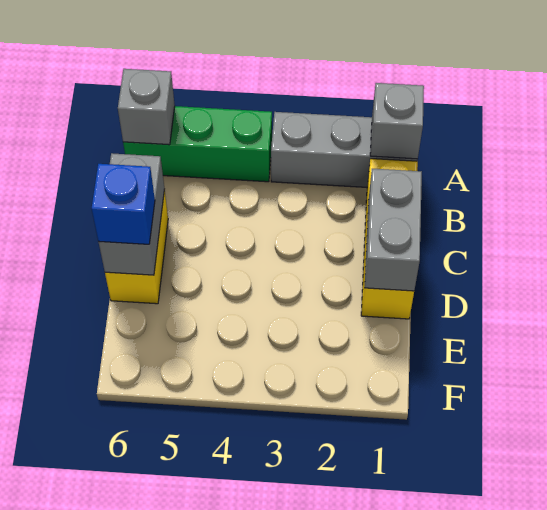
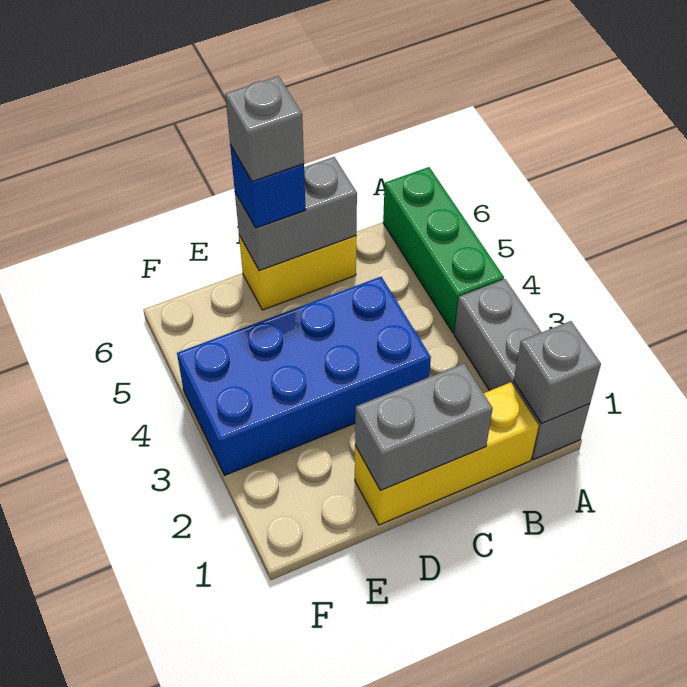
grey brick A6 level 2 -> grey brick D6 level 4
none -> blue brick C3:F4 level 1

